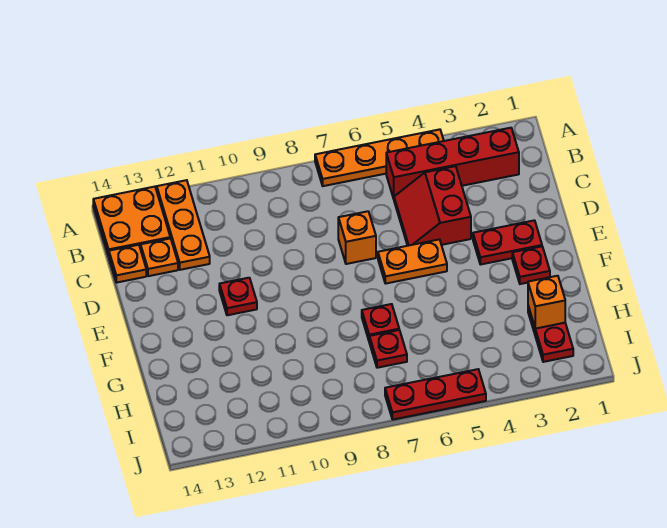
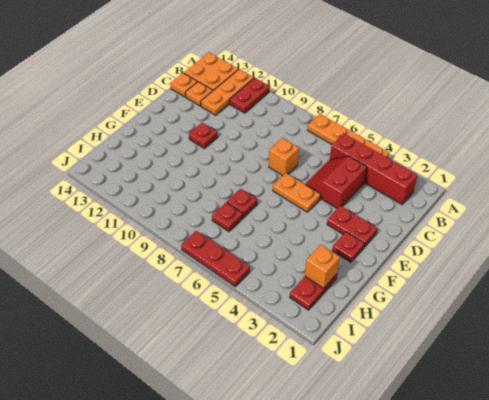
none -> red plate A11:B11 level 1

